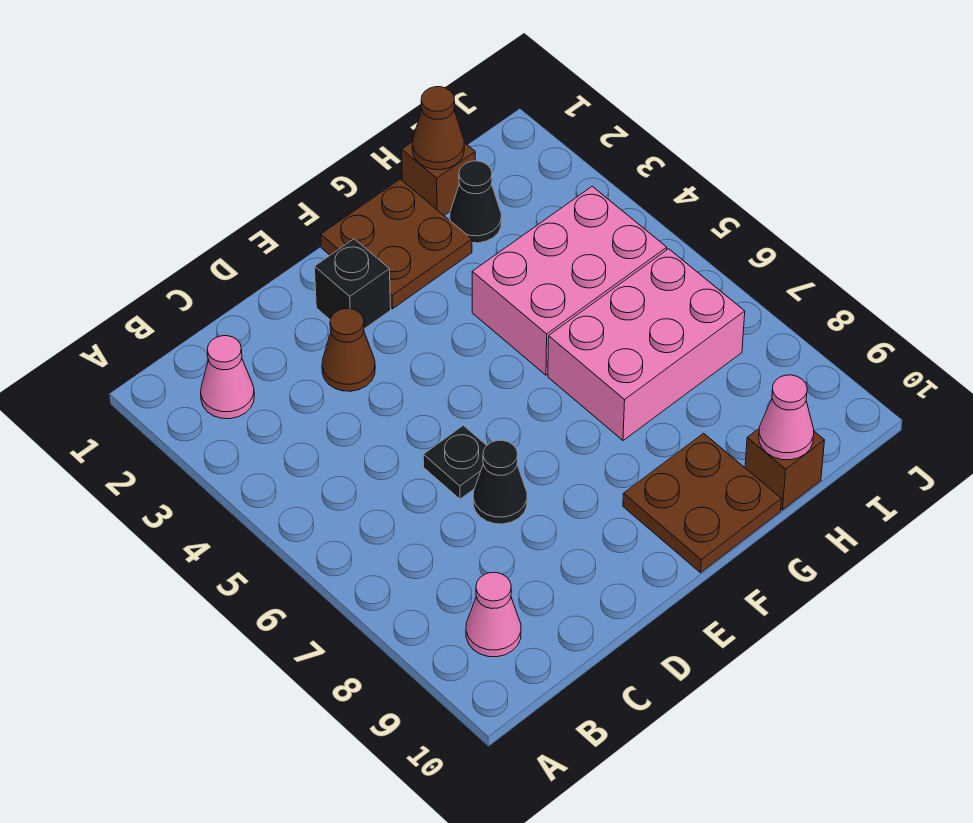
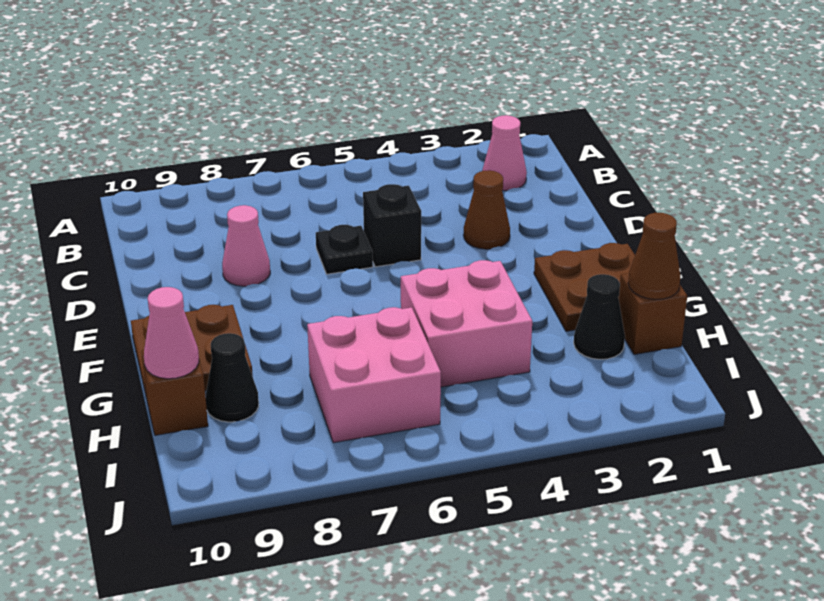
pink cone B9 level 1 -> pink cone D8 level 1
black cone D7 level 1 -> black cone H9 level 1
black brick E2 level 1 -> black brick D5 level 1
pink brick G4:I5 level 1 -> pink brick G4:H5 level 1
pink brick G6:I7 level 1 -> pink brick H6:I7 level 1

